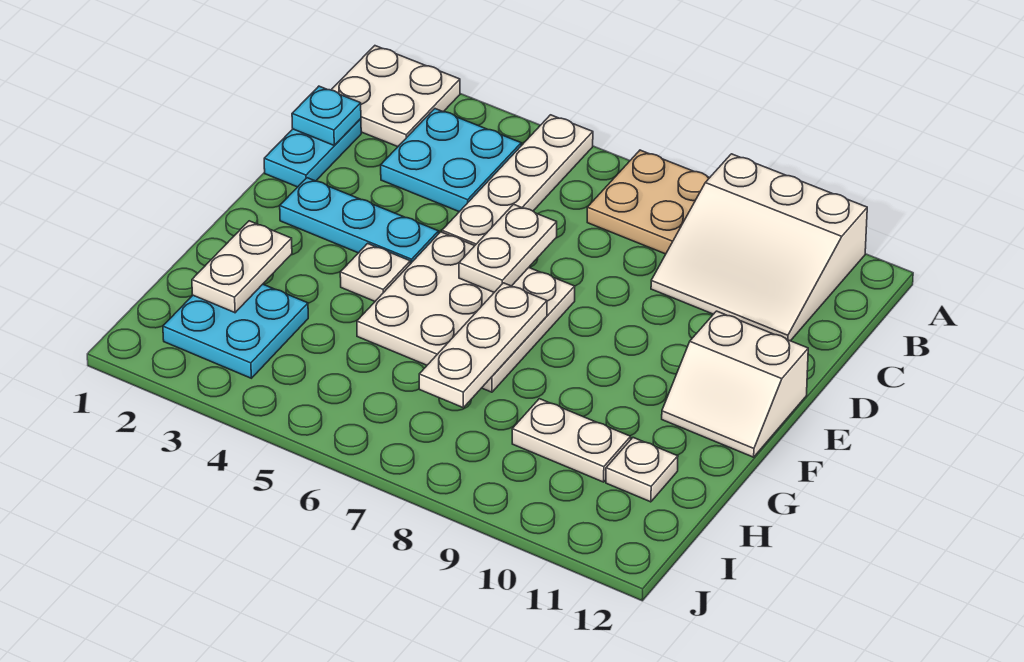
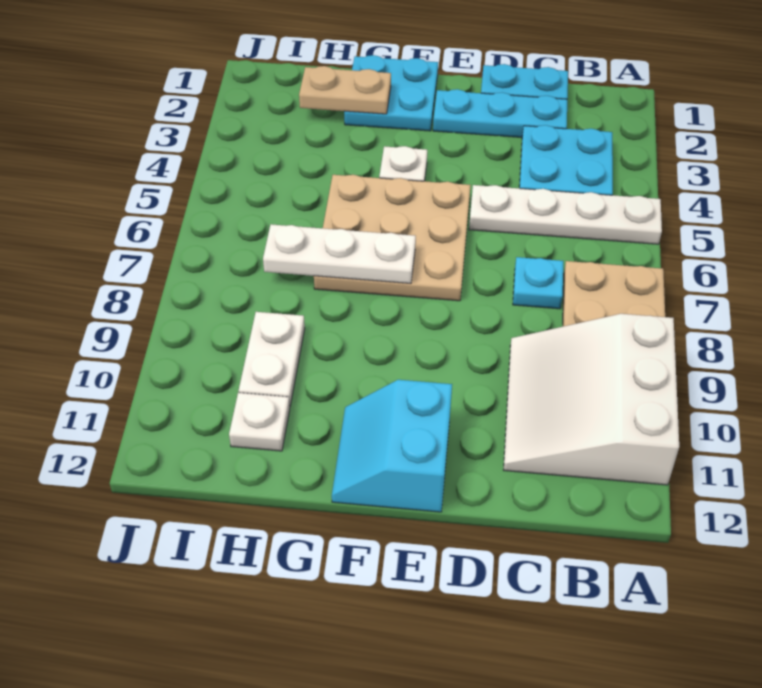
white plate A1:B2 level 1 -> none
cyan plate C1 level 2 -> cyan plate C7 level 1
white plate D6:E6 level 2 -> none
cyan plate E2:E4 level 1 -> cyan plate C2:E2 level 1
white plate E5:G7 level 1 -> tan plate E5:G7 level 1
white slope E11:F12 level 1 top E -> cyan slope E11:F12 level 1 top E
white plate G2:H2 level 2 -> tan plate G2:H2 level 2
cyan plate H2:I3 level 1 -> cyan plate F1:G2 level 1

